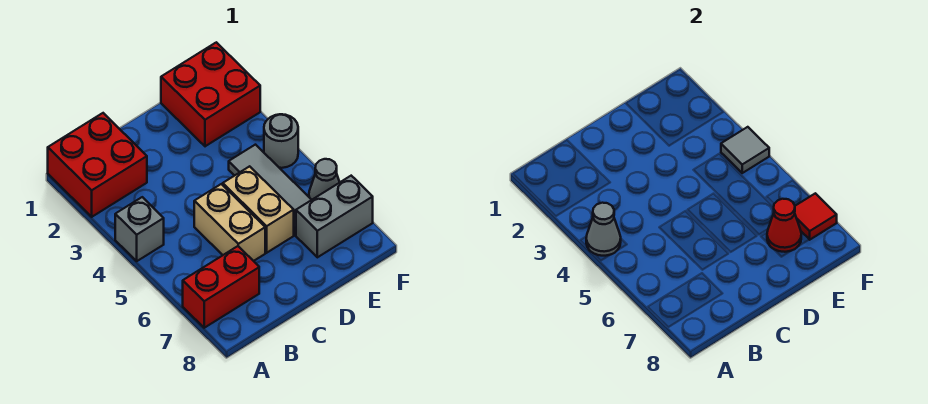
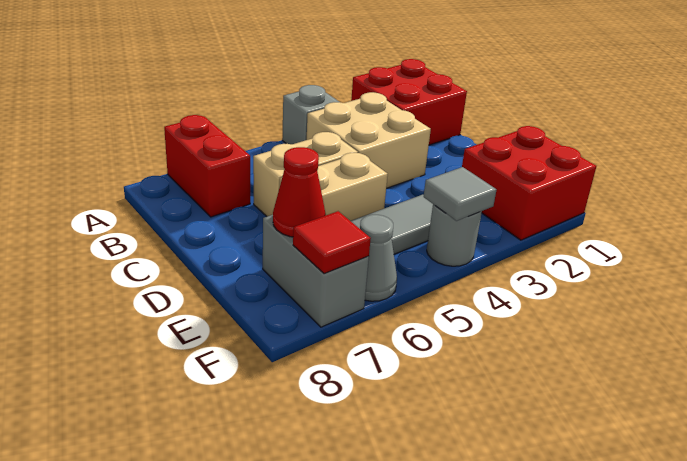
grey cone A4 level 2 -> none
none -> tan brick B3:C4 level 1

